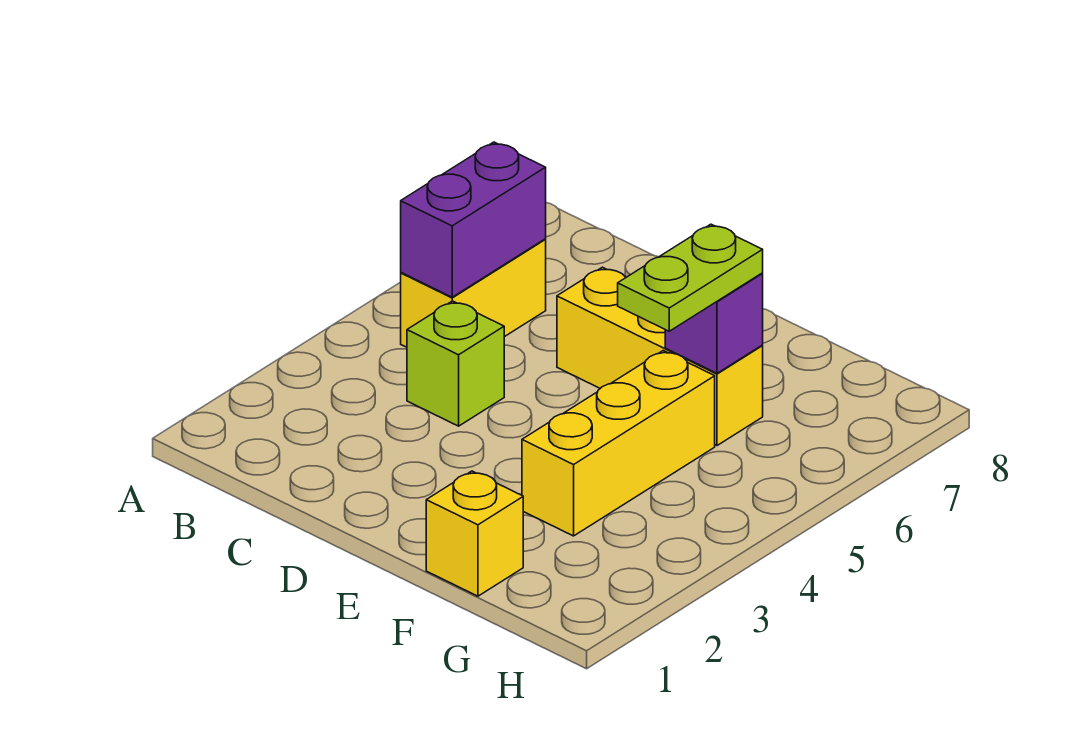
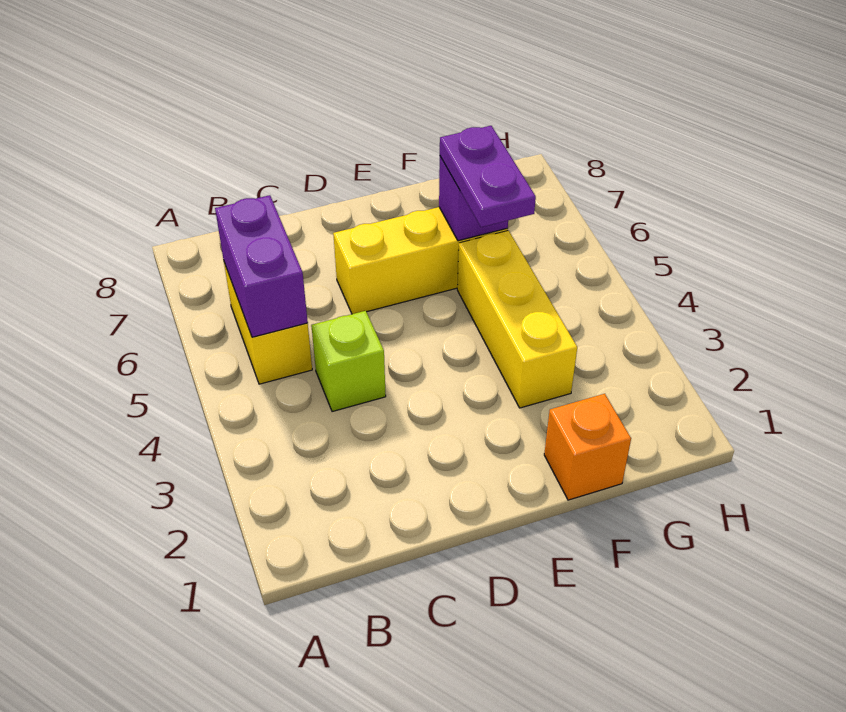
yellow brick F1 level 1 -> orange brick F1 level 1
lime plate F5:F6 level 3 -> purple plate F5:F6 level 3

